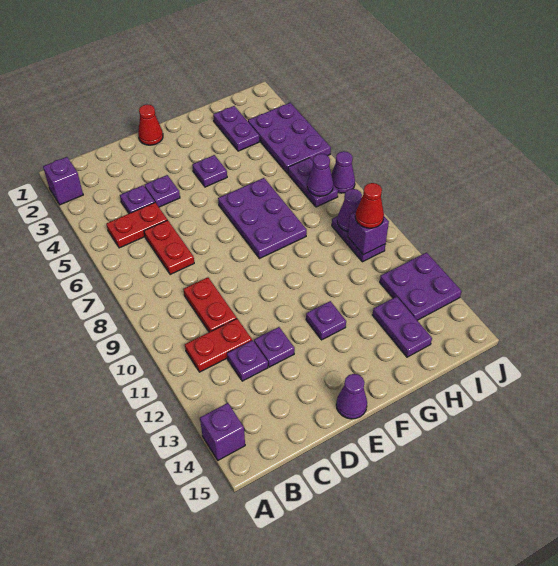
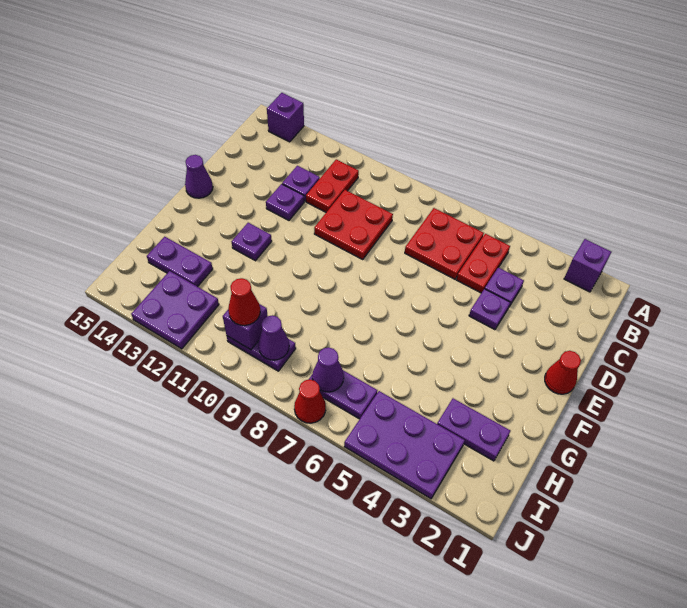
red plate C6:C7 level 1 -> red plate B6:C7 level 1
red plate C9:C10 level 1 -> red plate C9:D10 level 1
purple plate F4 level 1 -> none
purple plate F6:G8 level 1 -> none
purple cone J7 level 1 -> red cone J7 level 1

